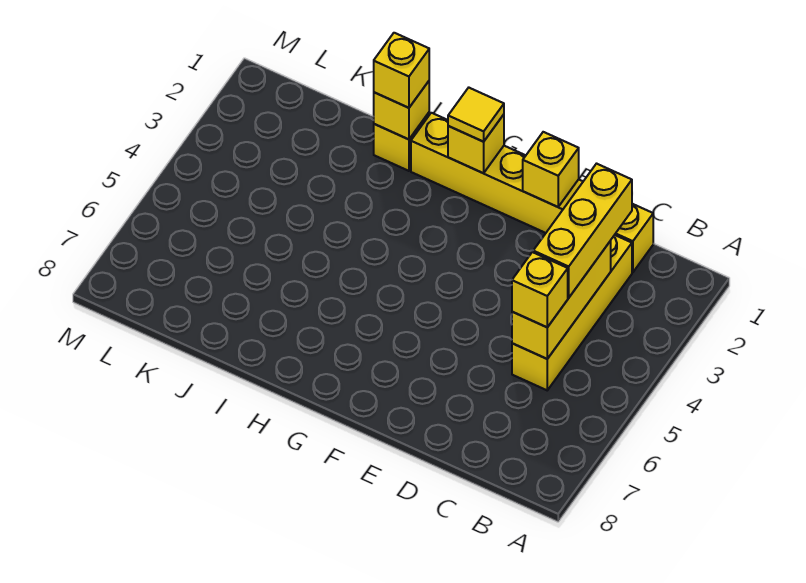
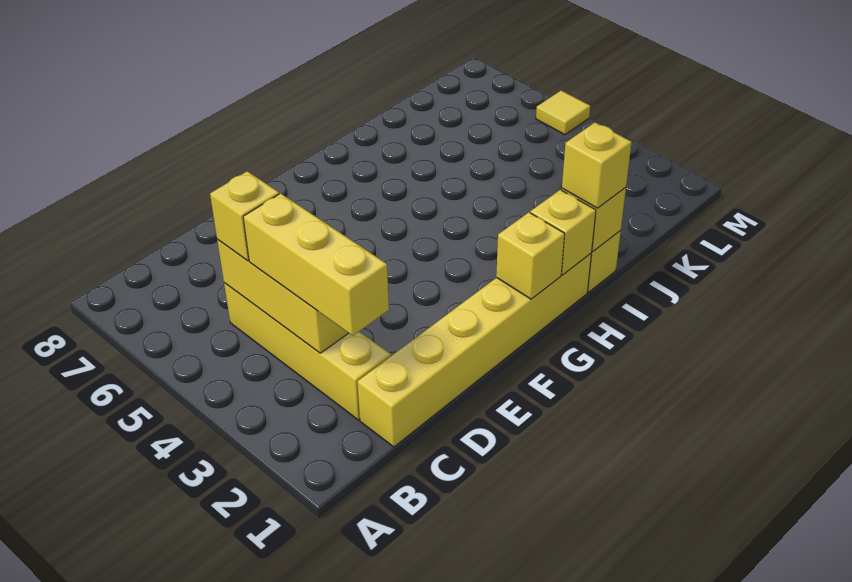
yellow brick E1 level 2 -> yellow brick H1 level 2
yellow tile G1 level 3 -> yellow tile M5 level 1

